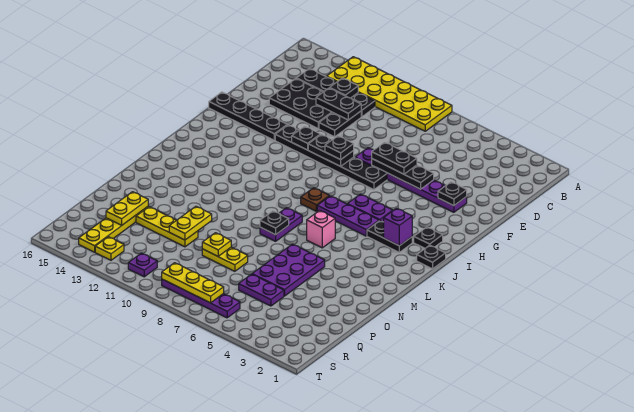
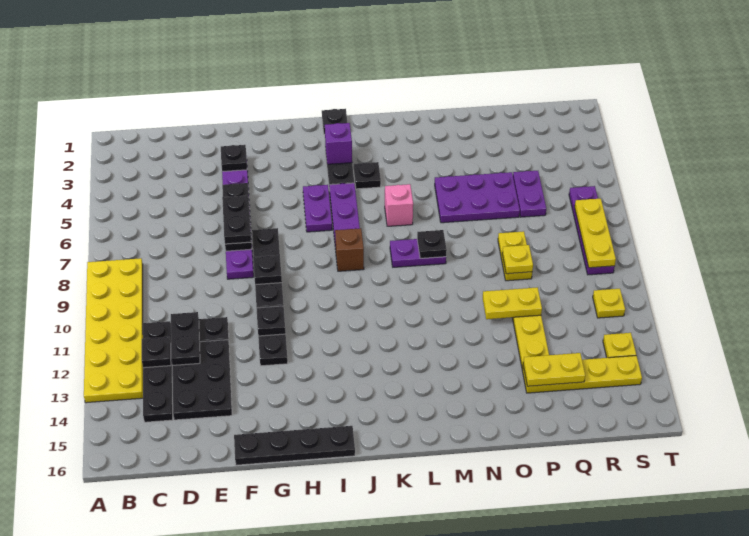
black plate G13:G16 level 1 -> black plate F16:I16 level 1
black plate I2 level 1 -> black plate K4 level 1
brown plate J8 level 1 -> brown brick J8 level 1
purple plate S11 level 1 -> yellow plate S11 level 1

